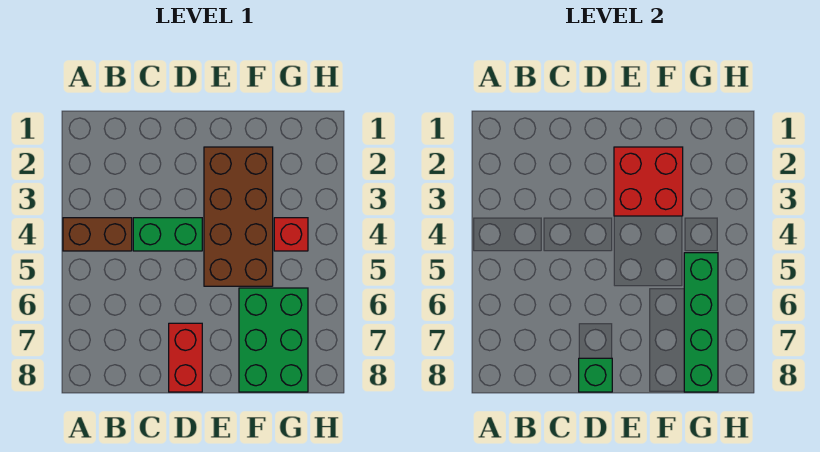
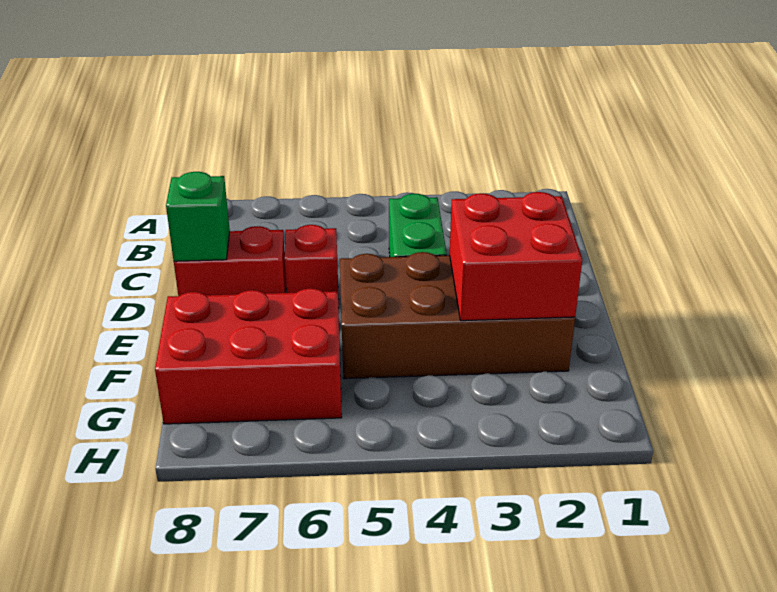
brown brick A4:B4 level 1 -> none
green brick F6:G8 level 1 -> red brick F6:G8 level 1
red brick G4 level 1 -> red brick D6 level 1
green brick G5:G8 level 2 -> none

